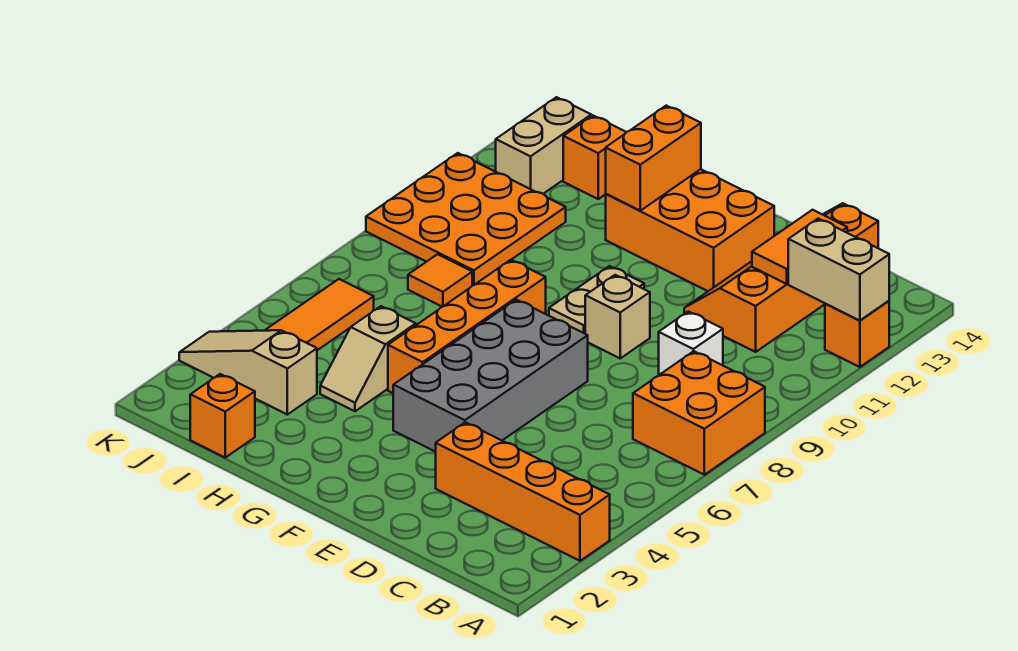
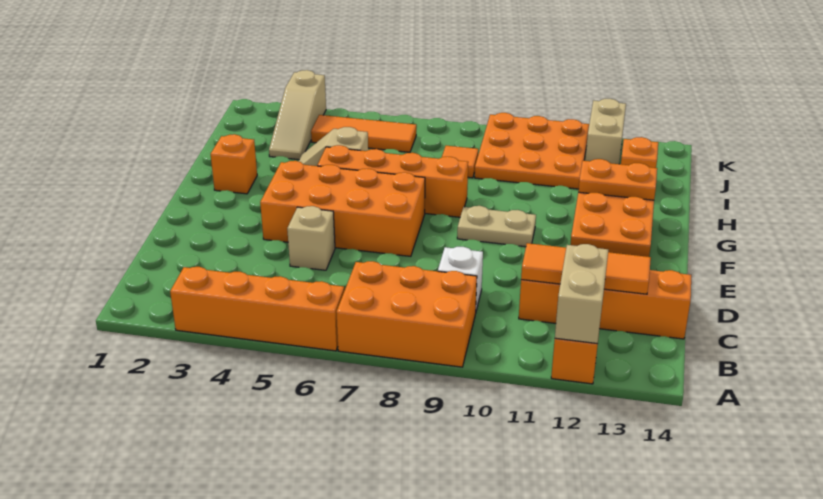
orange brick A3:D3 level 1 -> orange brick A3:A6 level 1
orange brick A7:B8 level 1 -> orange brick A7:B9 level 1
orange tile C12:C13 level 2 -> orange tile C11:C13 level 2
grey brick E4:F7 level 1 -> orange brick E4:F7 level 1
tan brick E9 level 1 -> tan brick D5 level 1
orange brick G12:G13 level 2 -> orange plate G12:G13 level 2
orange brick I1 level 1 -> orange brick G2 level 1
tan slope I3:K3 level 1 top I -> tan slope I3:K3 level 1 top K
tan brick J12:J13 level 1 -> tan brick J12:K12 level 1

